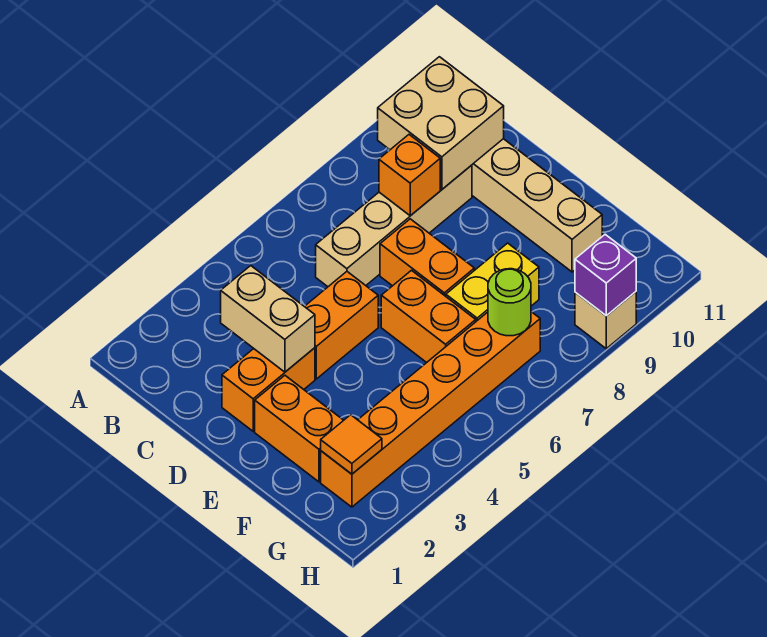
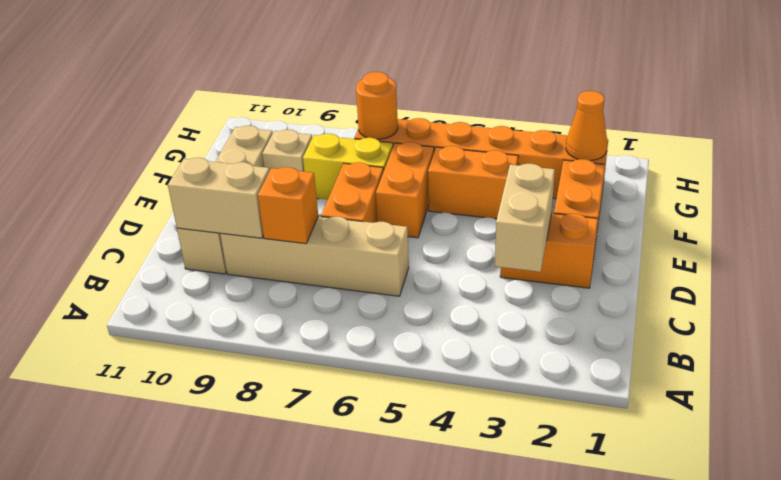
tan brick B9:C10 level 2 -> tan brick C9:C10 level 2
orange brick D4:D5 level 1 -> orange brick F4:F5 level 1
orange tile G2 level 2 -> orange cone G2 level 2
lime round brick G7 level 2 -> orange round brick G7 level 2
tan brick H9 level 1 -> tan brick F9 level 1
purple brick H9 level 2 -> none

